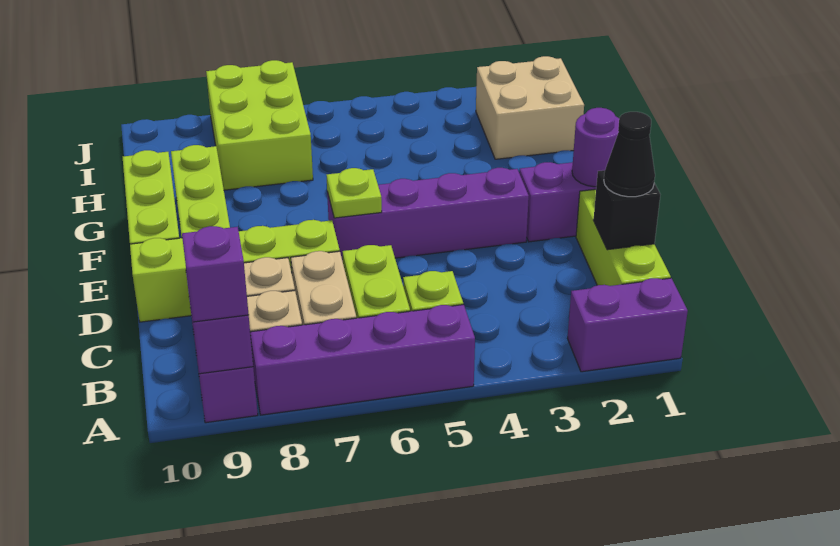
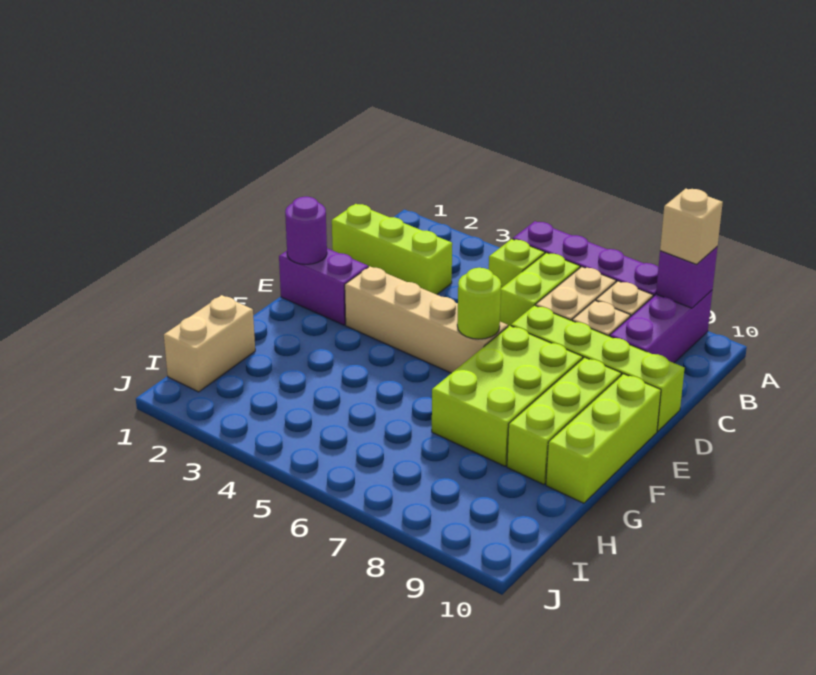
purple brick A1:A2 level 1 -> none
purple brick A9 level 3 -> tan brick A9 level 3
lime brick B1:D1 level 1 -> lime brick C1:C3 level 1
black brick C1 level 2 -> none
black cone C1 level 3 -> none
purple brick E3:E6 level 1 -> tan brick E3:E6 level 1
lime plate E6 level 2 -> lime round brick E6 level 2
tan brick H1:I2 level 1 -> tan brick H1:I1 level 1
lime brick H7:J8 level 1 -> lime brick E7:G8 level 1

